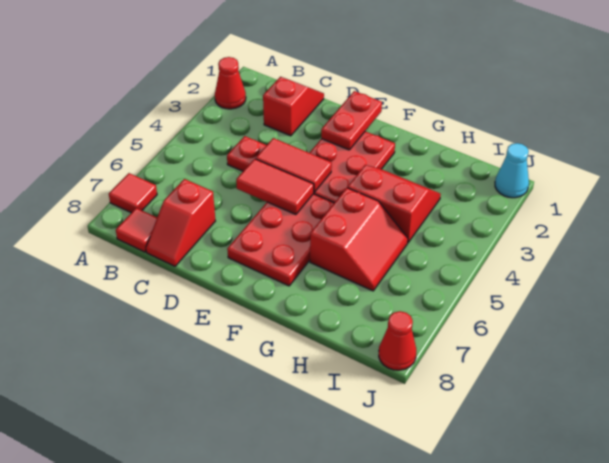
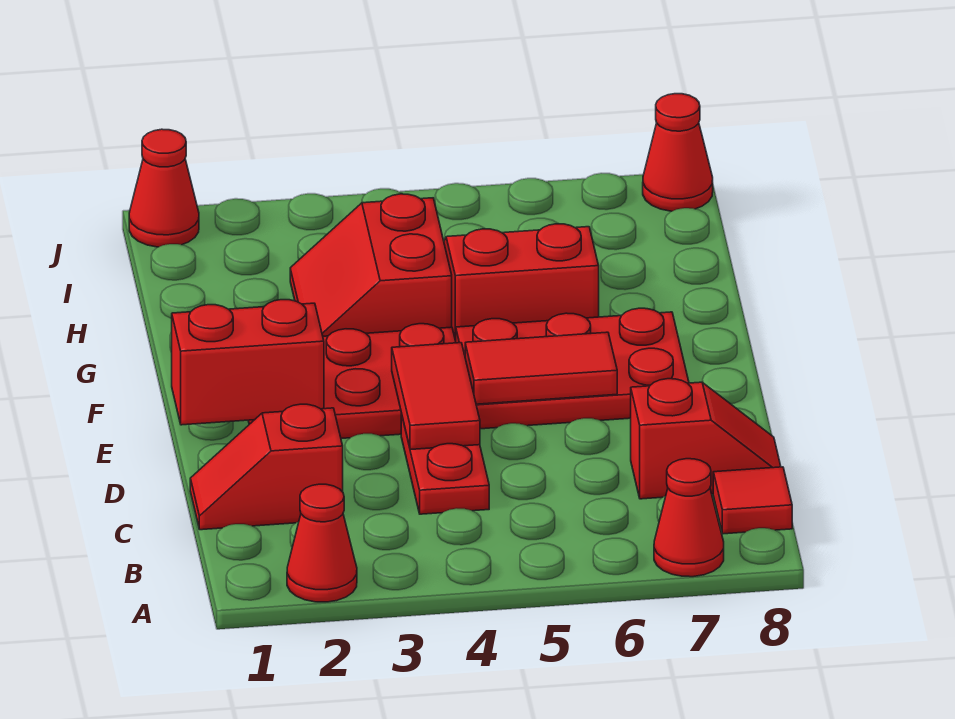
red tile A7 level 1 -> red cone A7 level 1
red tile D5:E5 level 2 -> red tile E5:E6 level 2
red plate E1:E2 level 2 -> red brick E1:E2 level 2
cyan cone J1 level 1 -> red cone J1 level 1

